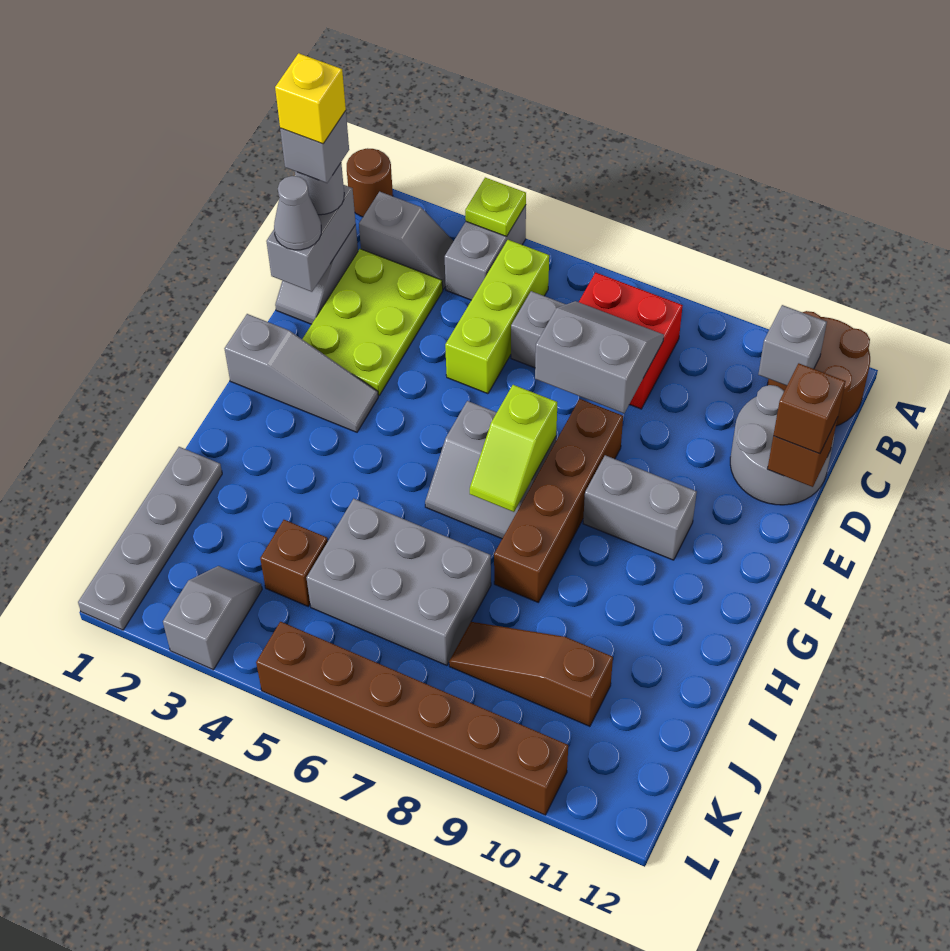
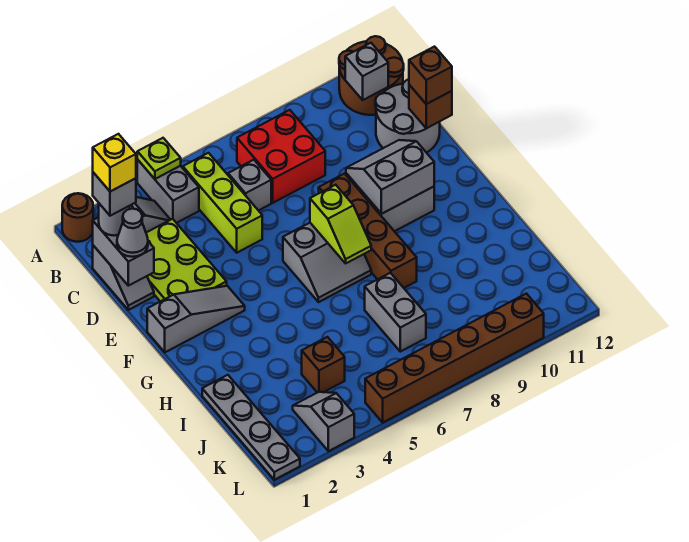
grey slope C7:D8 level 2 top D -> grey slope E9:F10 level 2 top F
grey brick I5:J7 level 1 -> grey brick I7:J7 level 1
brown slope J8:J10 level 1 top 10 -> none

